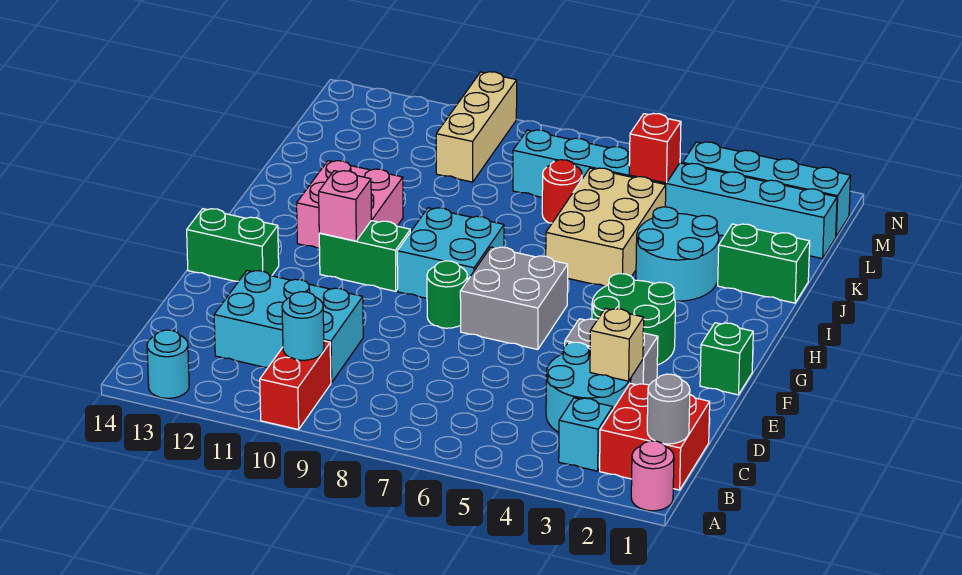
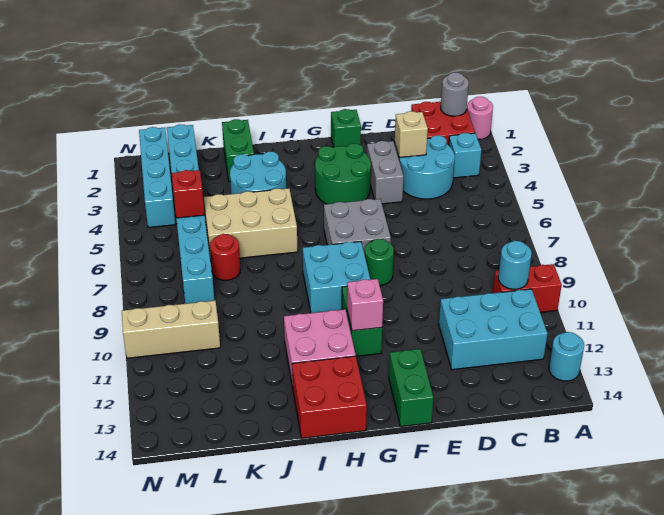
cyan brick C10:D12 level 1 -> cyan brick B11:D12 level 1
none -> red brick H13:I14 level 1

